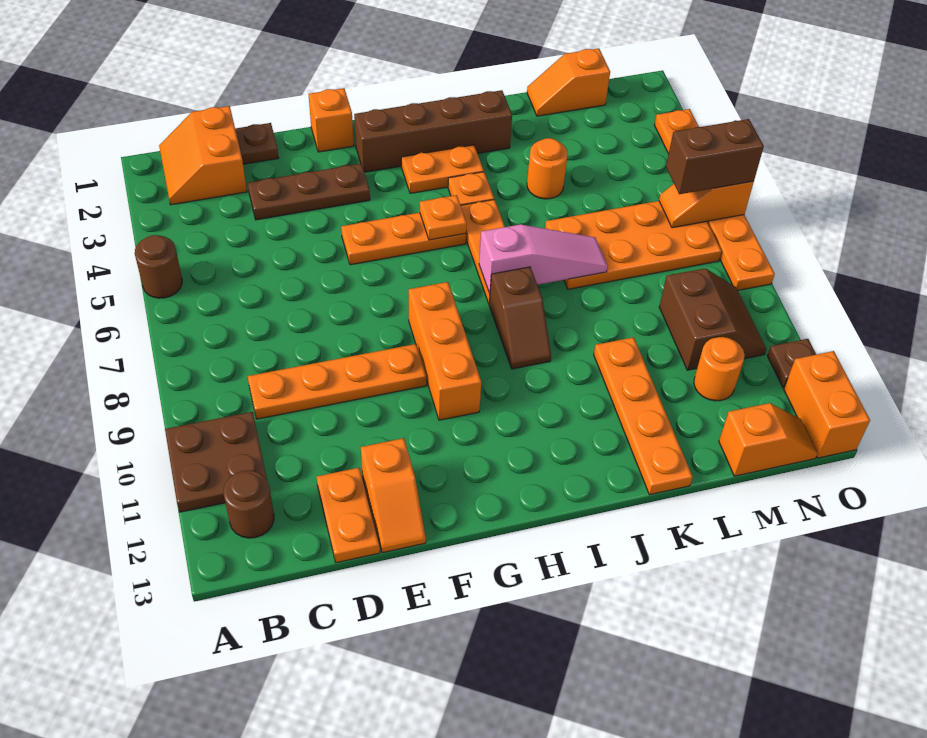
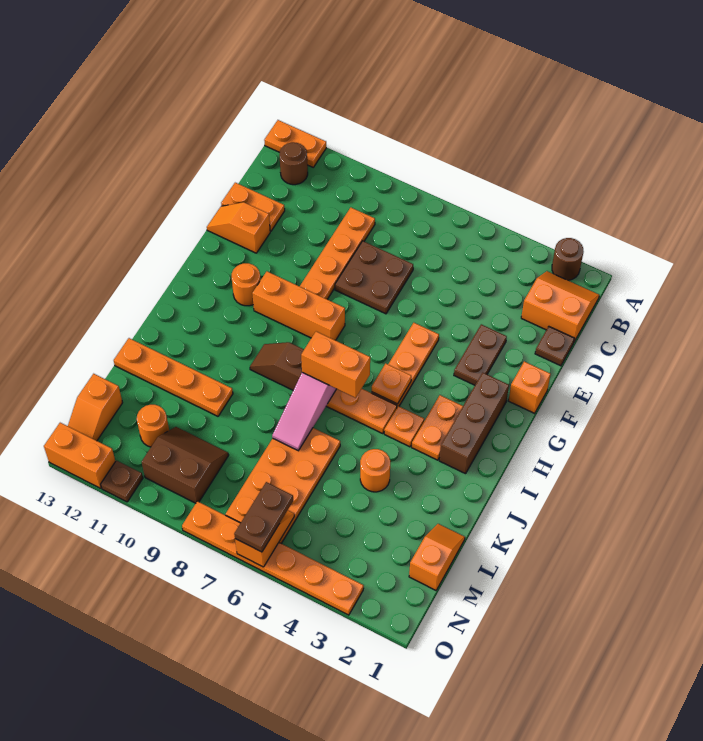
brown round brick A5 level 1 -> brown round brick A2 level 1
brown plate A10:B11 level 1 -> brown plate D7:E8 level 1
none -> orange plate A12:A13 level 1
brown plate D3:F3 level 1 -> brown plate E3:F3 level 1
brown brick G2:J2 level 1 -> brown brick G2:I2 level 1
none -> orange round brick G11 level 1
none -> orange brick I6:I7 level 3
brown slope M9:N10 level 1 top M -> brown slope M9:N10 level 1 top N
brown brick N6:O6 level 3 -> brown plate N6:O6 level 3

